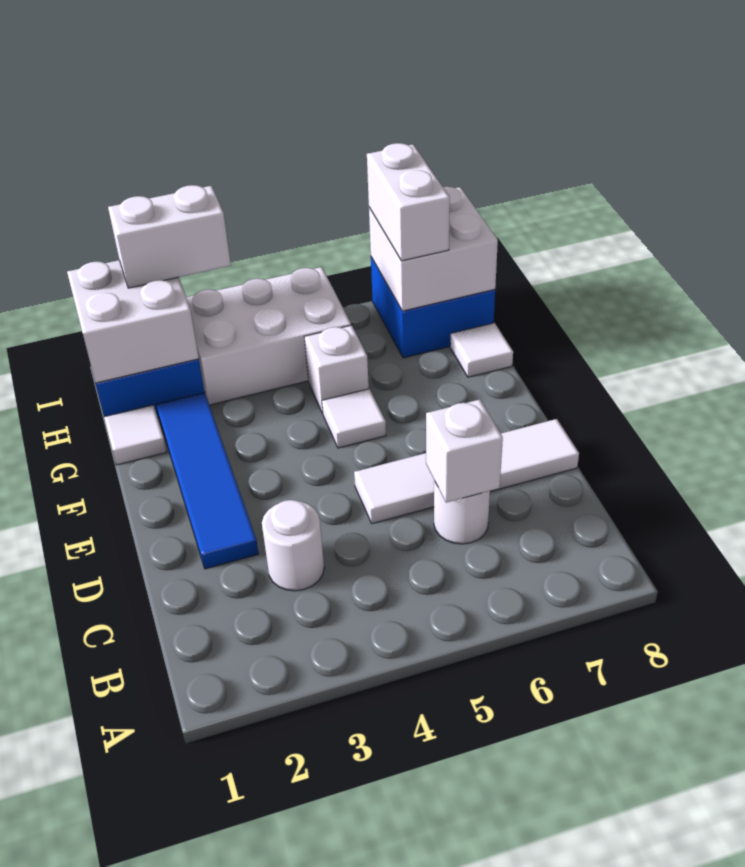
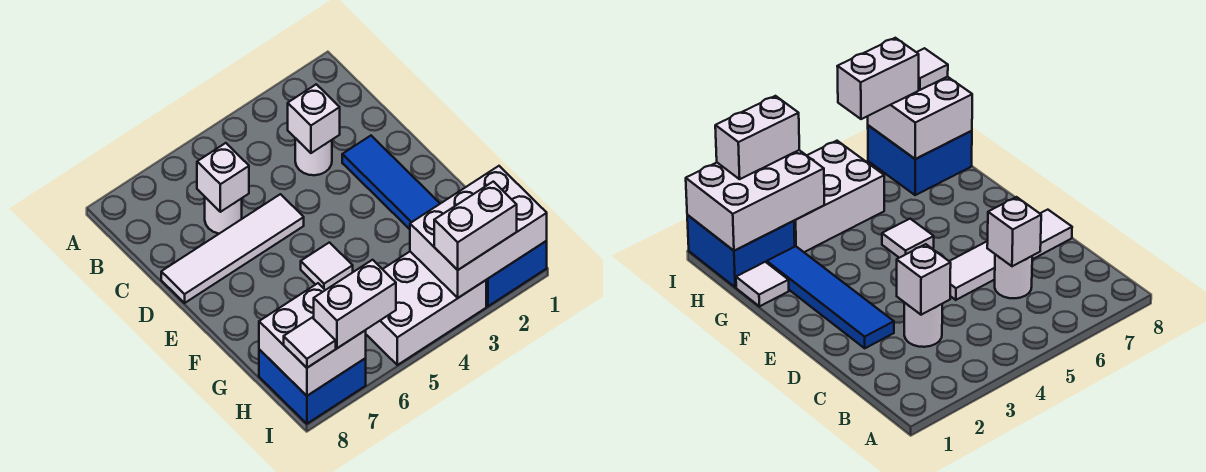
white brick G5 level 1 -> white brick C3 level 2
white tile G8 level 1 -> white tile I8 level 3
white brick H1:I2 level 2 -> white brick H1:I3 level 2
white brick H7:I7 level 3 -> white brick I6:I7 level 3

